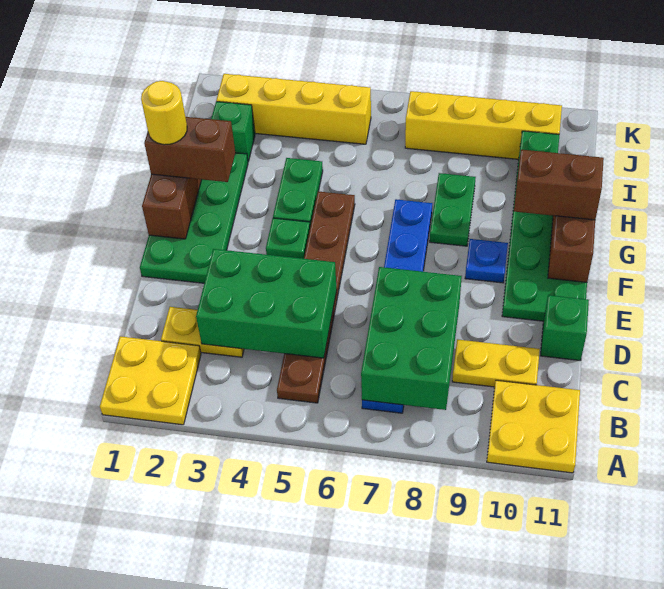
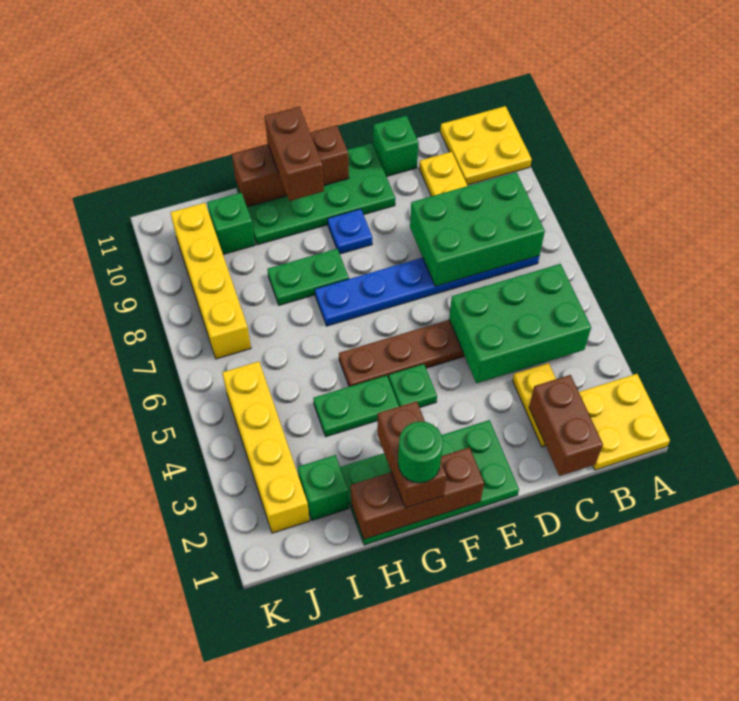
none -> brown brick C1:C2 level 2
green brick C3:D5 level 2 -> green brick B4:D5 level 2
yellow round brick G1 level 4 -> green round brick G1 level 4

